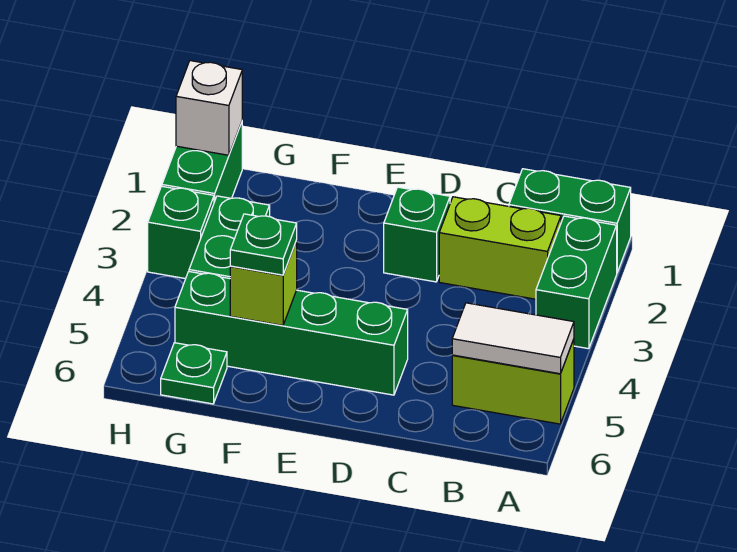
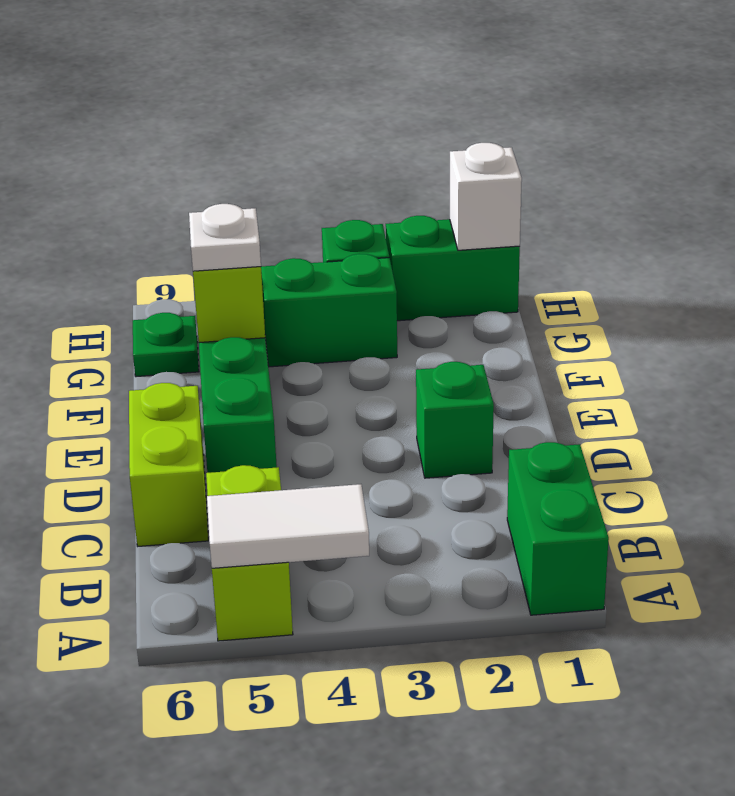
green brick A2:A3 level 1 -> none
white tile A5:B5 level 2 -> white tile A4:A5 level 2
lime brick B2:C2 level 1 -> lime brick C6:D6 level 1
green plate F5 level 3 -> white plate F5 level 3

